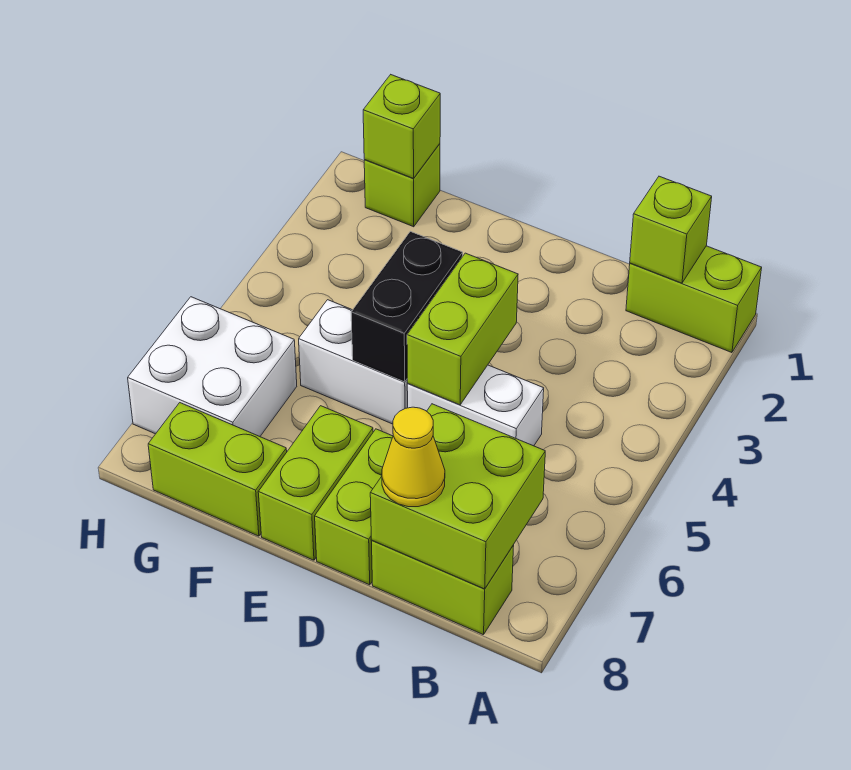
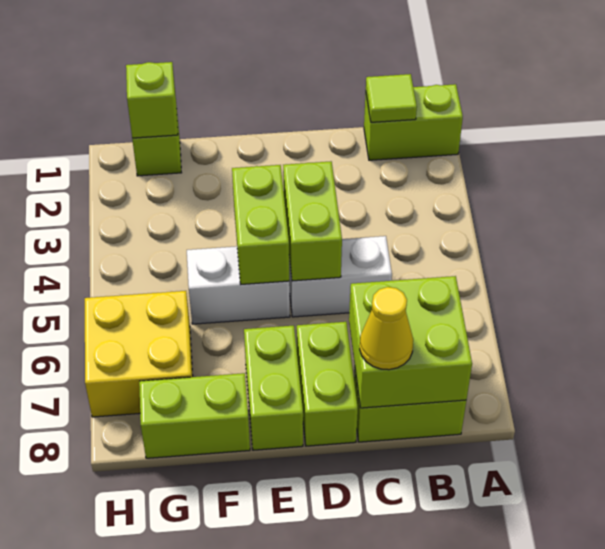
lime brick B1 level 2 -> lime tile B1 level 2
black brick E4:E5 level 2 -> lime brick E4:E5 level 2
white brick G6:H7 level 1 -> yellow brick G6:H7 level 1

